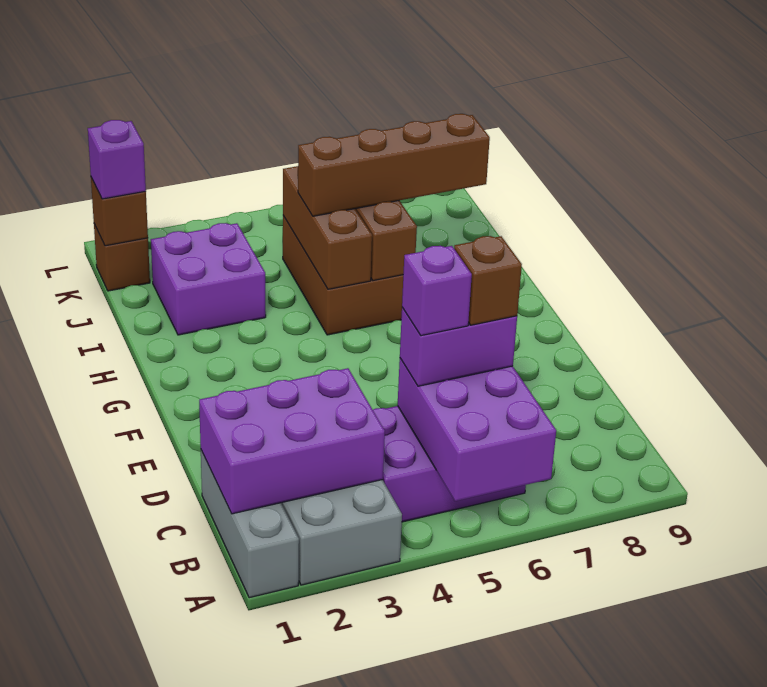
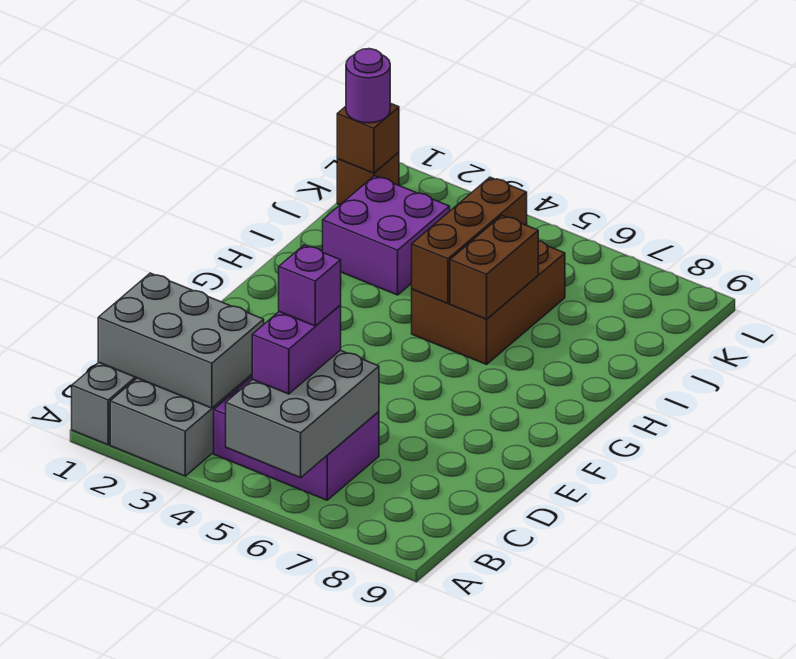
purple brick A5:C6 level 2 -> grey brick A5:C6 level 2
purple brick B1:C3 level 2 -> grey brick B1:C3 level 2
purple brick C5:C6 level 3 -> purple brick B5:C5 level 3
brown brick C6 level 4 -> none
brown brick I5:I8 level 3 -> none
purple brick K1 level 3 -> purple round brick K1 level 3

